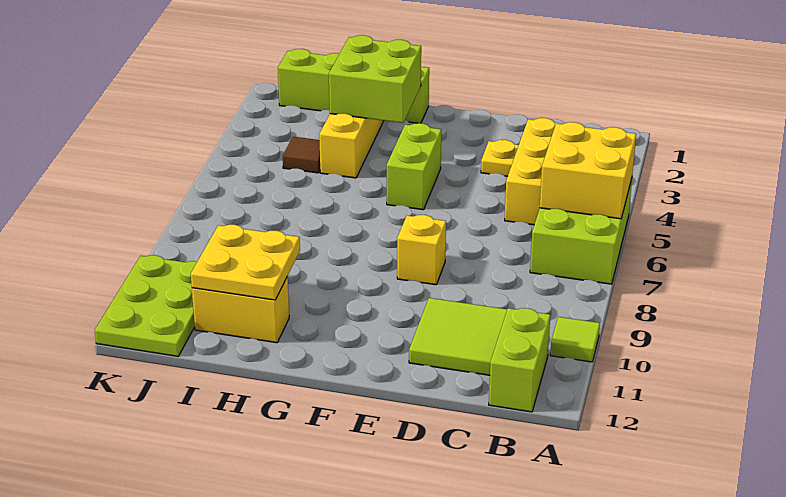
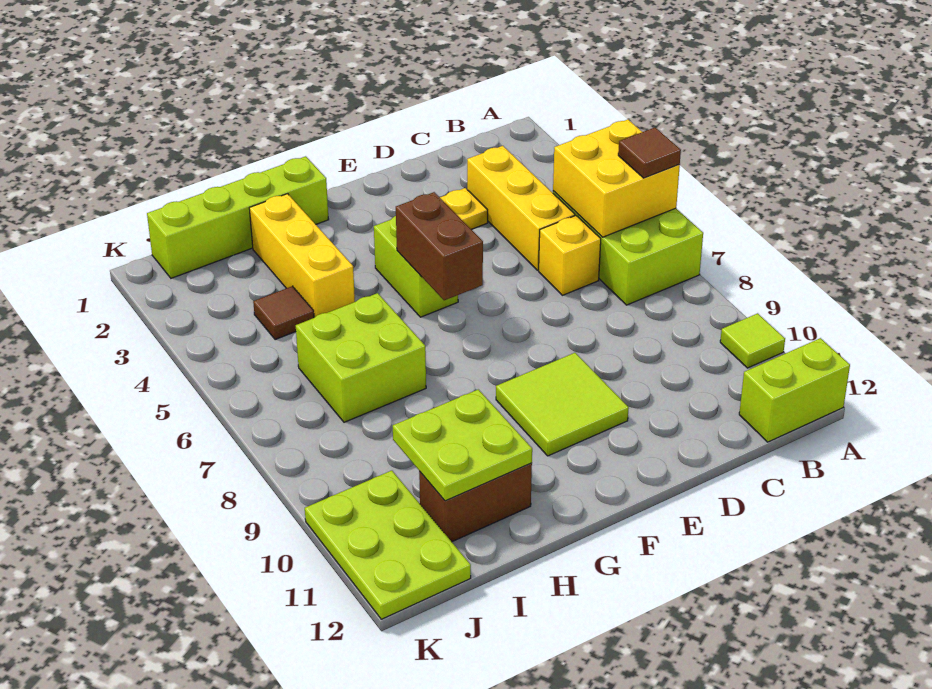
none -> brown tile A6 level 3
lime brick B11:B12 level 1 -> lime brick A12:B12 level 1
lime tile C10:D11 level 1 -> lime tile E9:F10 level 1
yellow brick E8 level 1 -> yellow brick C6 level 1
none -> brown brick F5:F6 level 2
lime brick G2:H3 level 2 -> lime brick H6:I7 level 1
yellow plate H10:I11 level 2 -> lime plate H10:I11 level 2
yellow brick H11:I11 level 1 -> brown brick H11:I11 level 1

